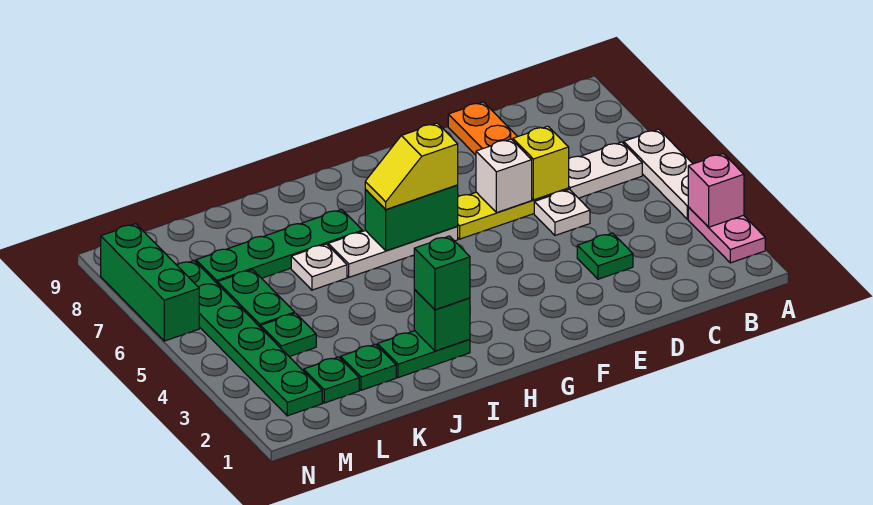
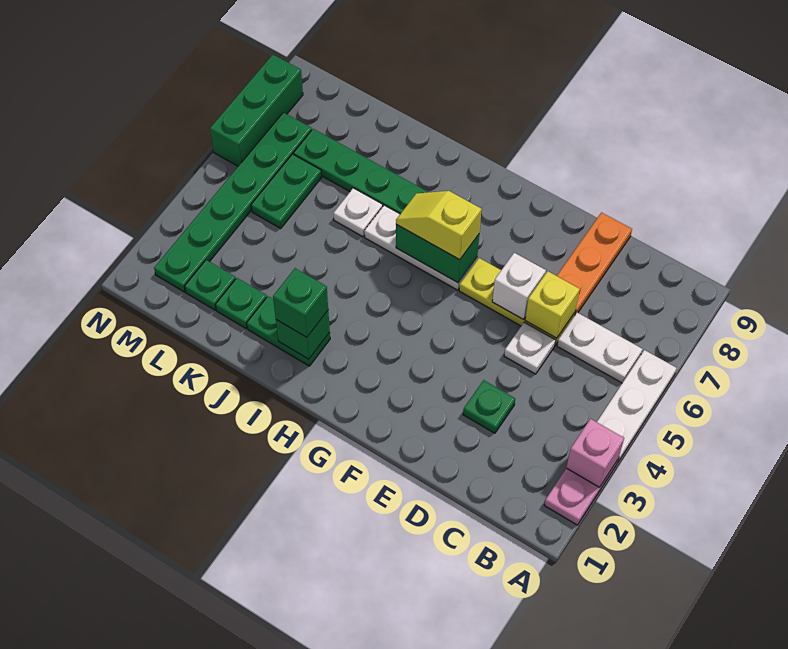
green plate L4 level 1 -> none

